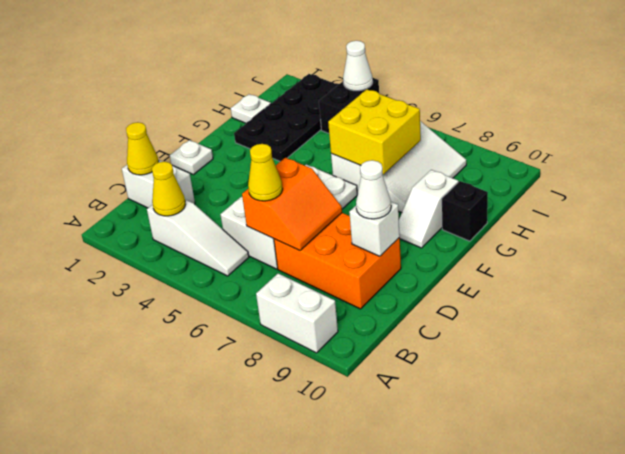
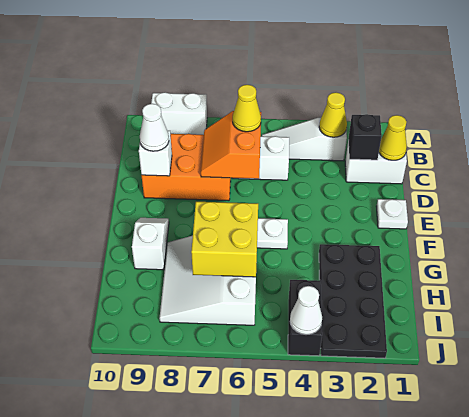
black brick G10 level 1 -> black brick C2 level 2
white plate H1 level 1 -> none

